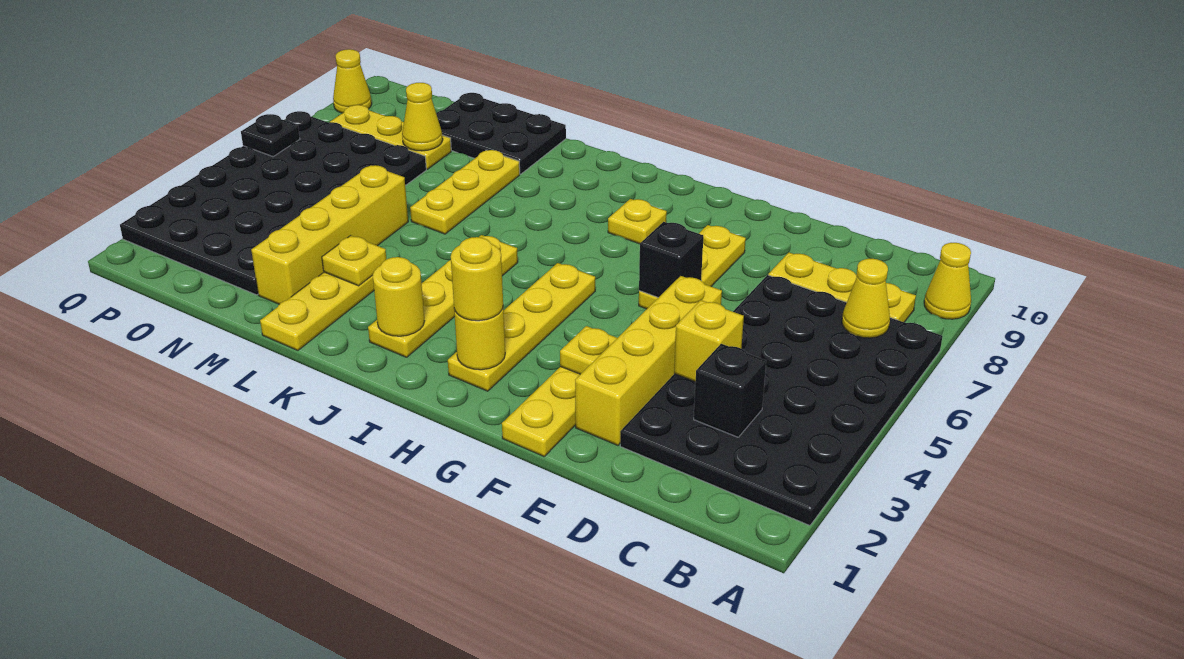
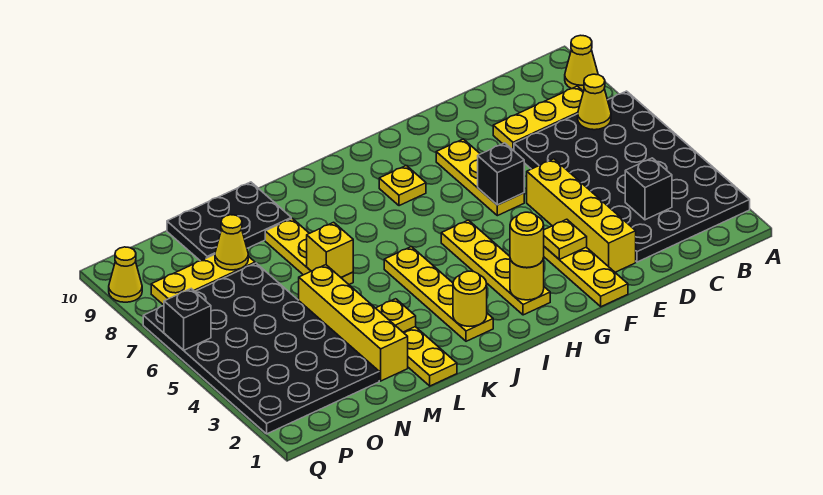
yellow brick D4 level 2 -> yellow brick L6 level 2
black plate Q6 level 2 -> black brick Q6 level 2

